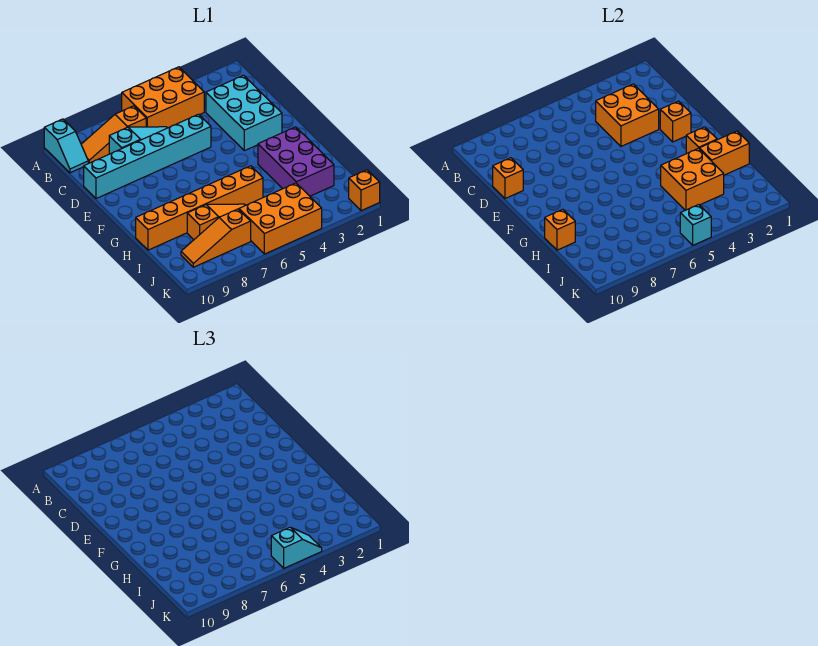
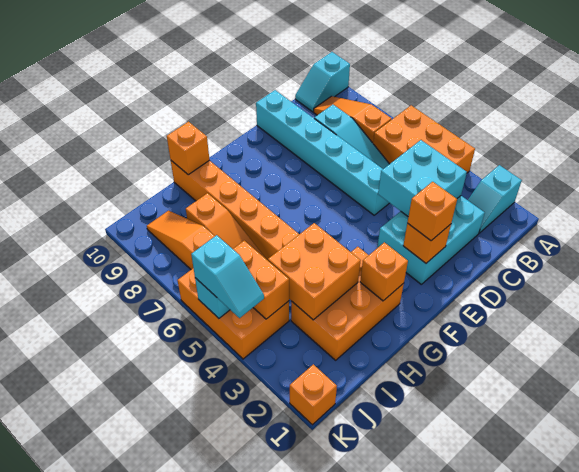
none -> cyan slope A2:B2 level 1 top A
orange brick C3:D4 level 2 -> cyan brick C3:D4 level 2
orange brick D10 level 2 -> orange brick E2 level 3
purple brick G2:I3 level 1 -> orange brick G2:I3 level 1
orange brick H1:H2 level 2 -> orange brick J4:J5 level 2

